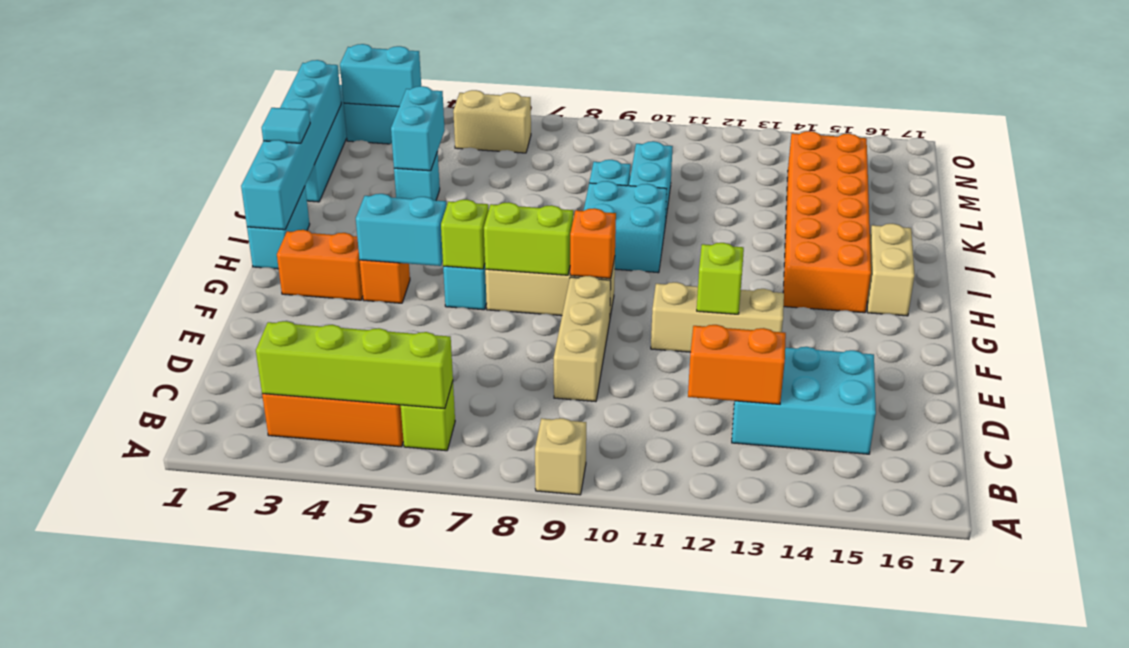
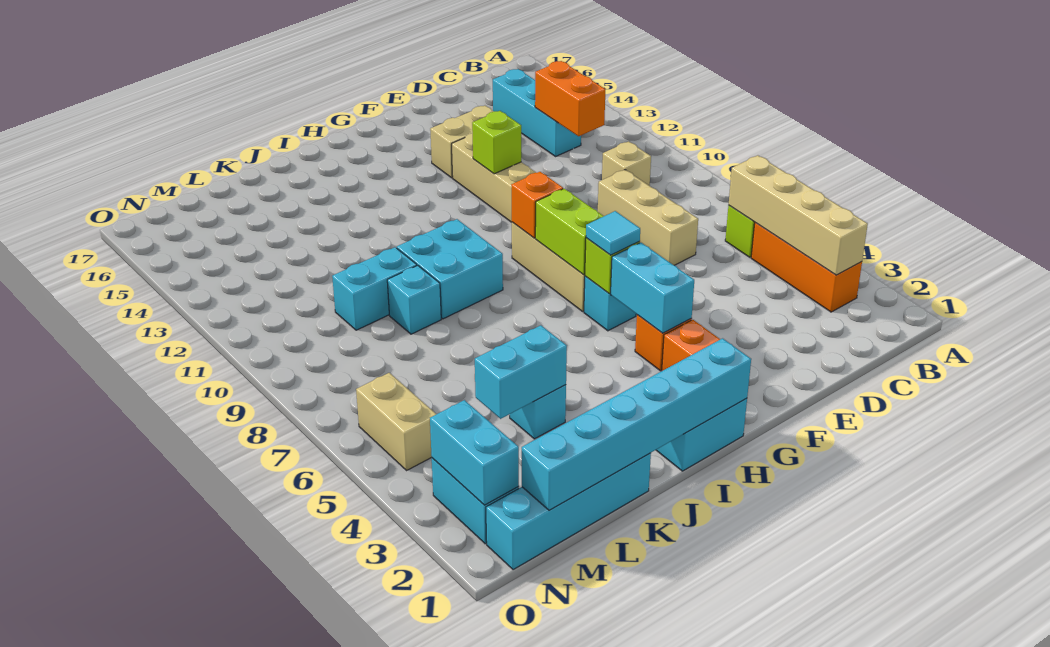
tan brick A9 level 1 -> tan brick C10 level 1
lime brick B3:B6 level 2 -> tan brick B3:B6 level 2
cyan brick C13:D15 level 1 -> cyan brick C13:C15 level 1
tan brick D9:F9 level 1 -> tan brick D7:D9 level 1
orange brick H14:M15 level 1 -> none
tan brick H16:I16 level 1 -> tan brick E14:F14 level 1
cyan tile J1 level 3 -> cyan tile G6 level 3

